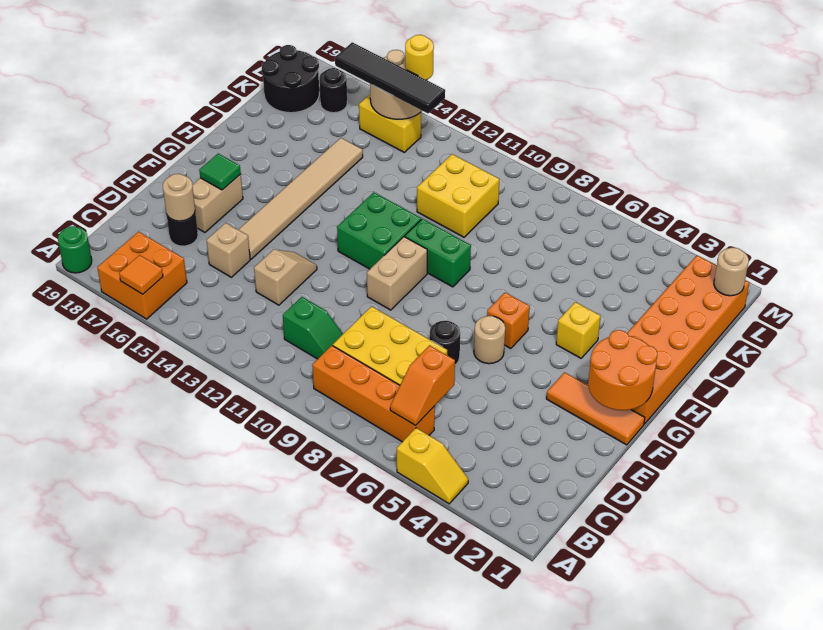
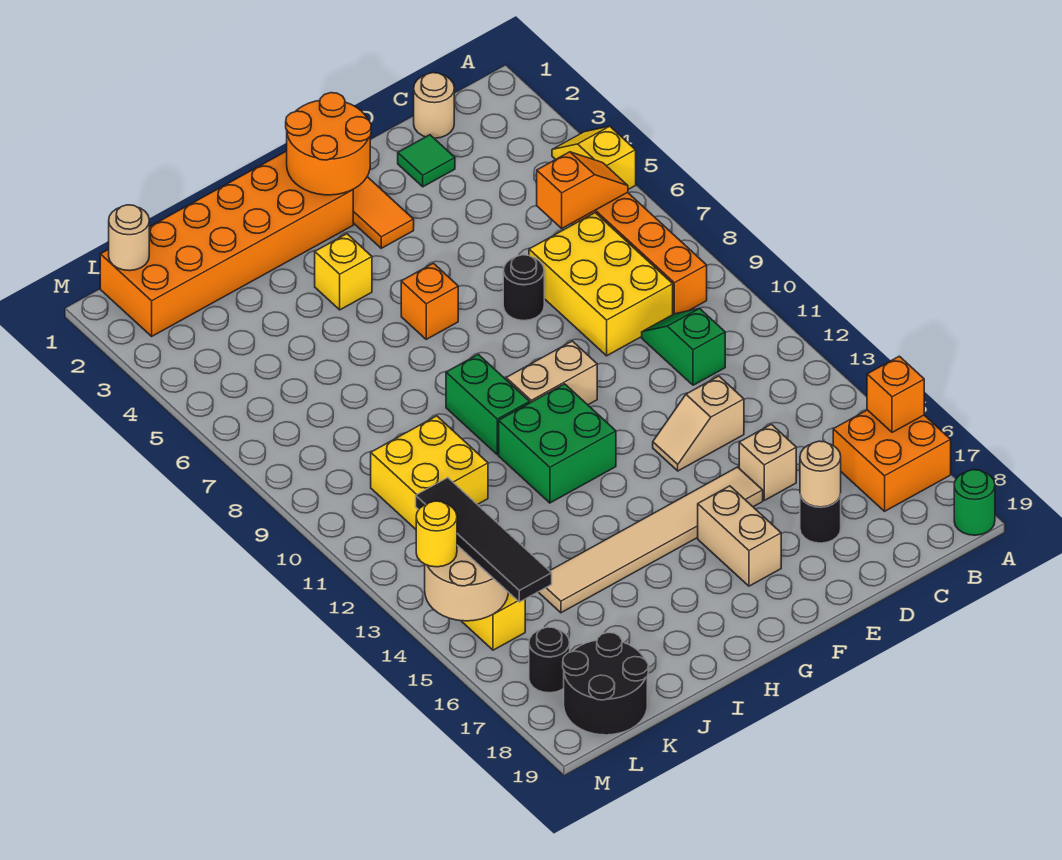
orange tile A16 level 2 -> orange brick A16 level 2
tan brick E17:F17 level 1 -> tan brick F16:F17 level 1
tan round brick F6 level 1 -> tan round brick C1 level 1
green tile F17 level 2 -> green tile D2 level 1

